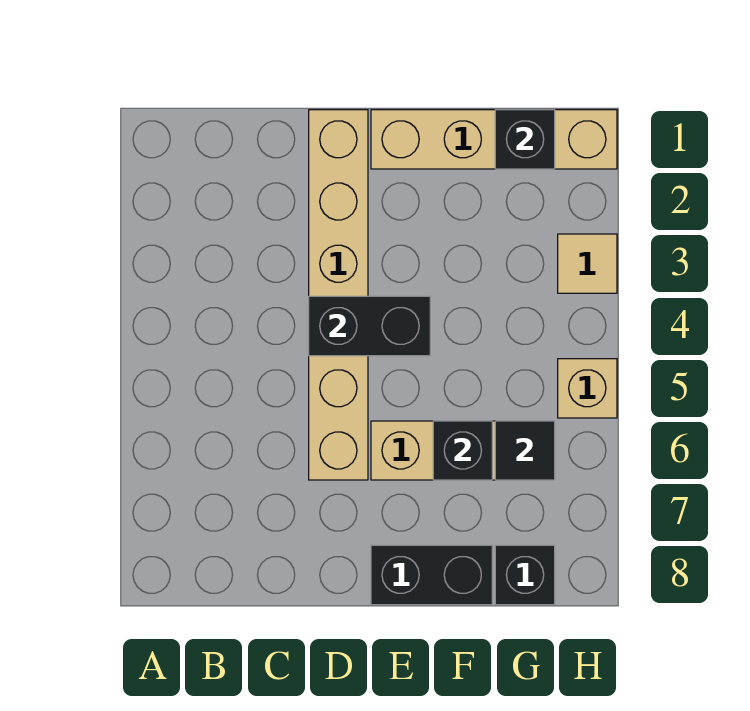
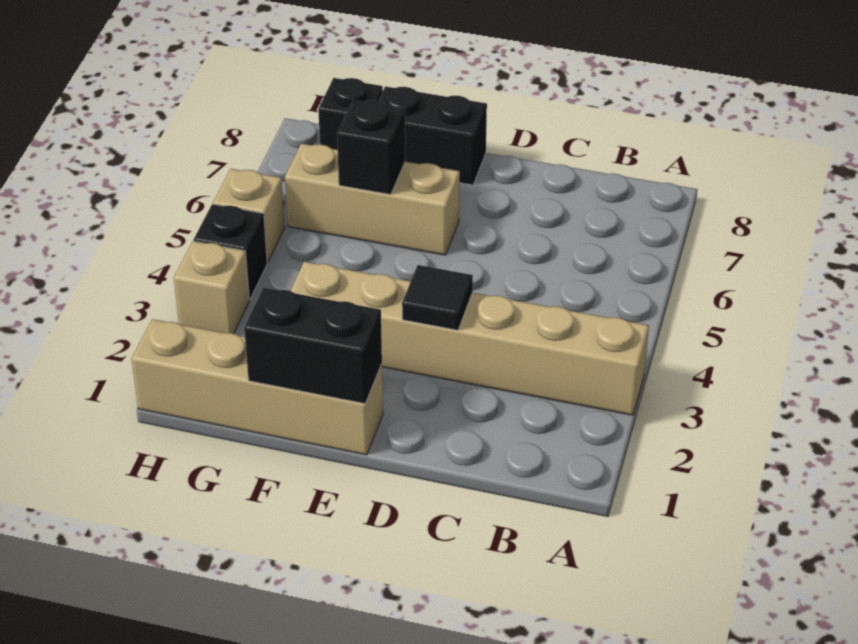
tan brick D1:D6 level 1 -> tan brick A3:F3 level 1
black brick D4:E4 level 2 -> black brick E1:F1 level 2
black brick G1 level 2 -> black brick H4 level 1
black tile G6 level 2 -> black tile D3 level 2
tan tile H3 level 1 -> tan brick H3 level 1

